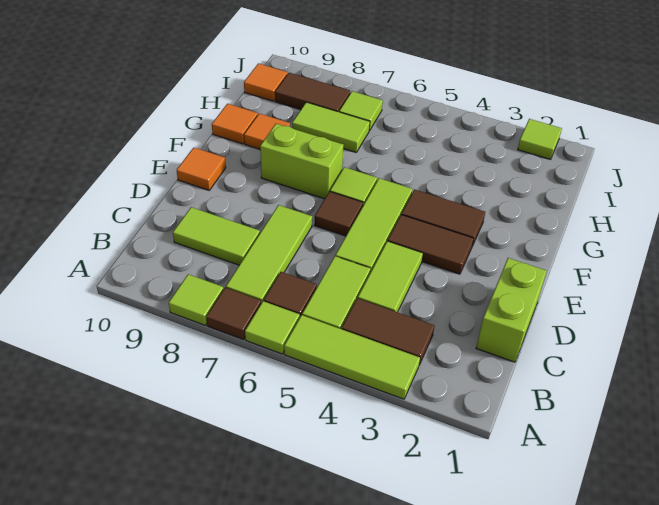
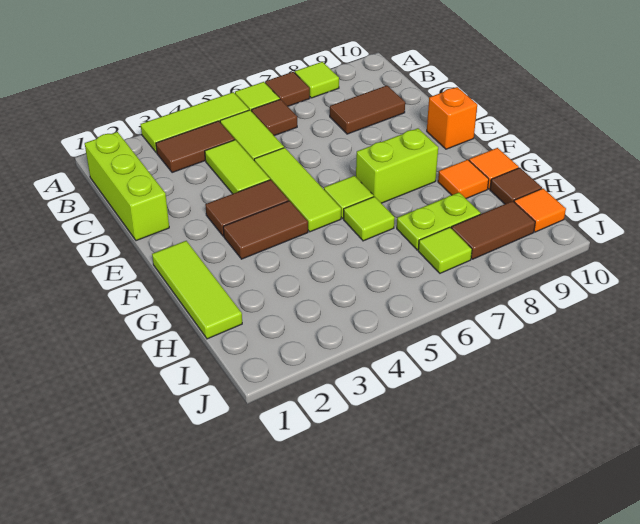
lime tile B7:D7 level 1 -> lime tile F1:H1 level 1
lime brick C1:D1 level 1 -> lime brick B1:D1 level 1
lime tile C8:C9 level 1 -> brown tile C8:C9 level 1
brown tile E6 level 1 -> brown tile H10 level 1
orange tile E10 level 1 -> orange brick E10 level 1
lime tile H7:H8 level 1 -> lime plate H7:H8 level 1
lime tile J2 level 1 -> lime tile G6 level 1

